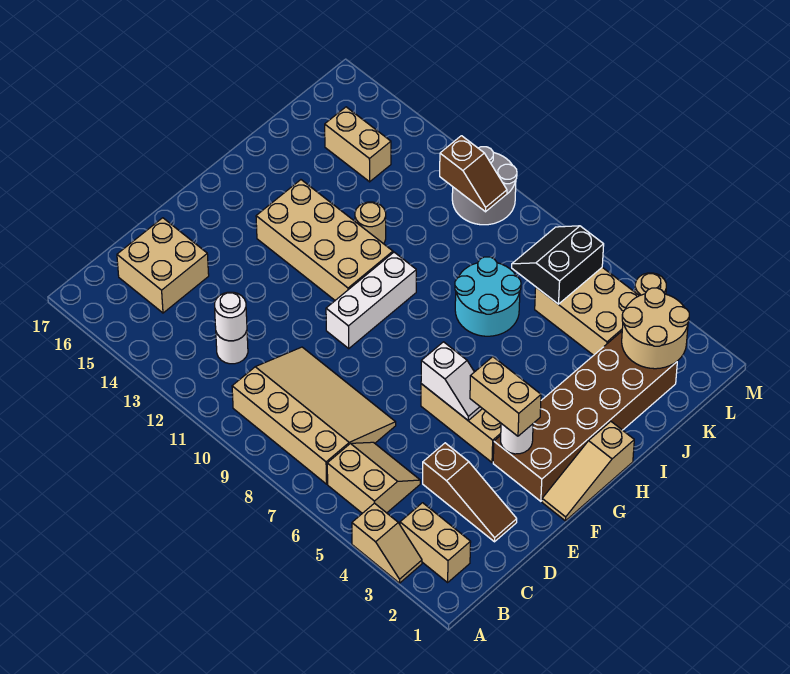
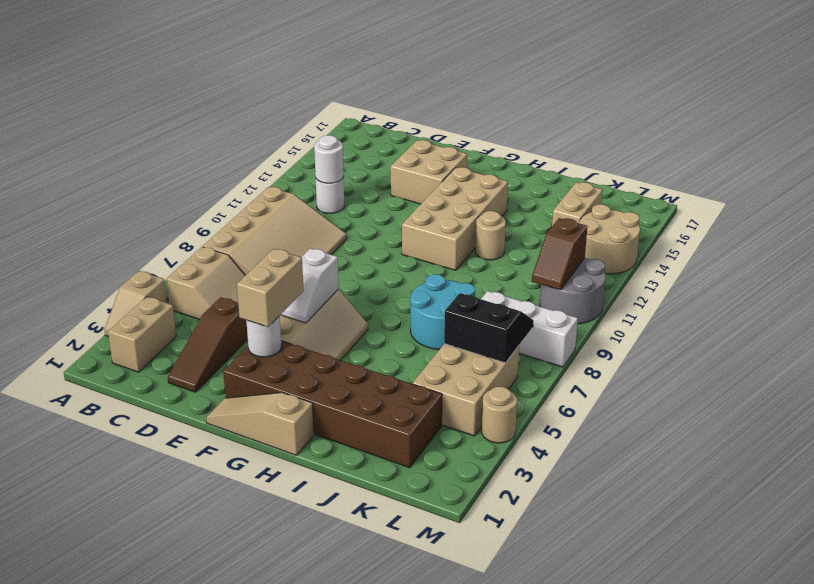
tan brick C15:D16 level 1 -> tan brick E14:F15 level 1
white brick F10:H10 level 1 -> white brick K8:M8 level 1
tan round brick K2:L3 level 2 -> tan round brick L13:M14 level 1

